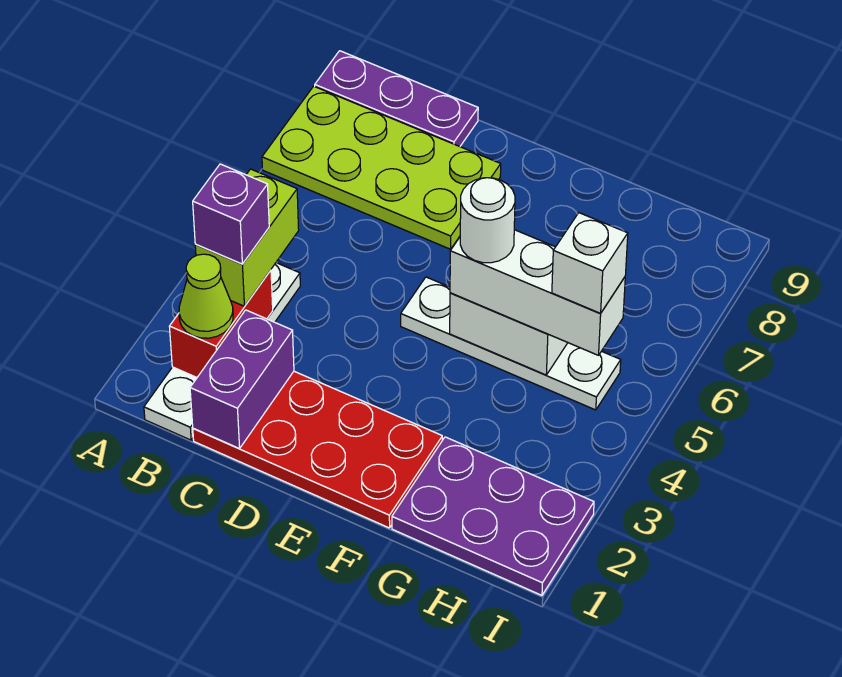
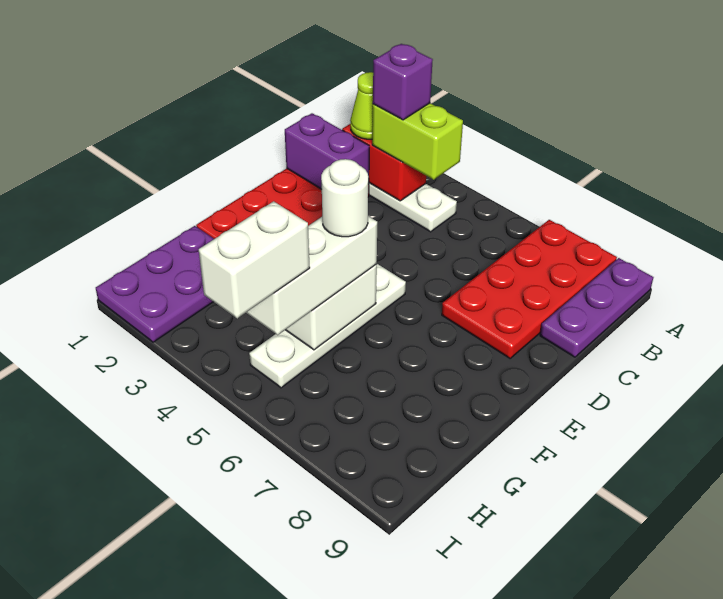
lime plate A7:D8 level 1 -> red plate A7:D8 level 1
white brick H5 level 4 -> white brick H5:I5 level 4

